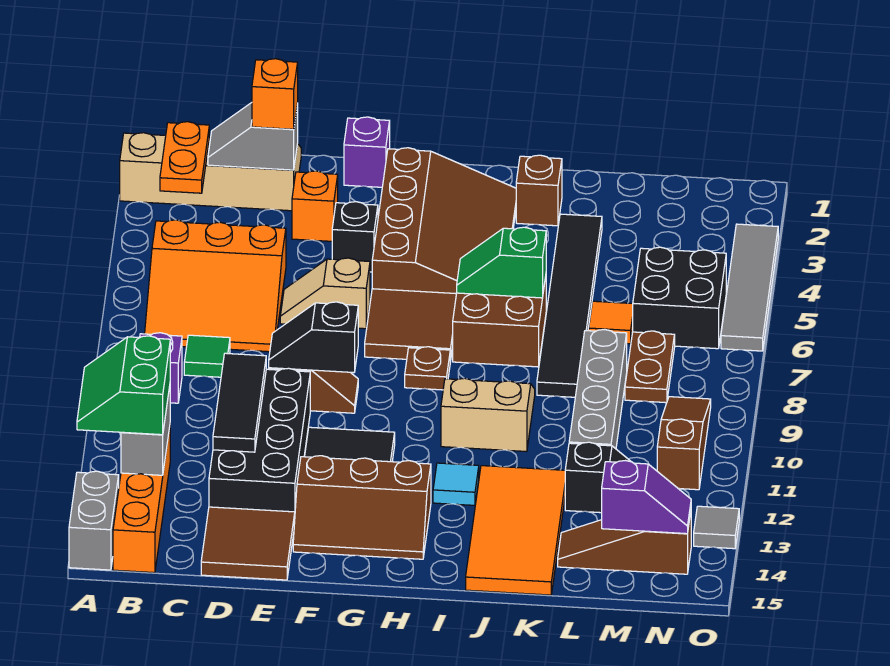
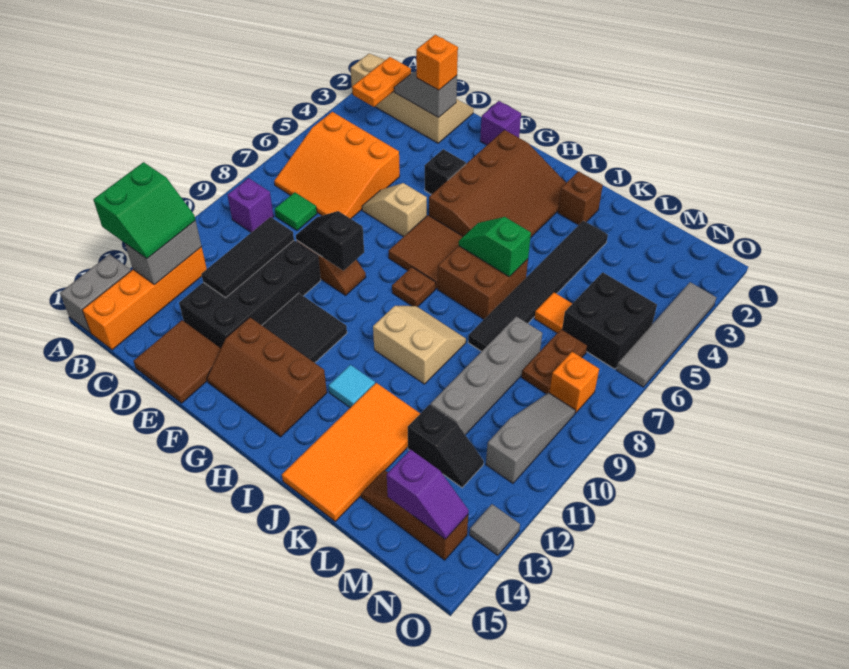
green slope A12:B13 level 3 top B -> green slope A12:B13 level 3 top A
orange brick E3 level 1 -> orange brick N8 level 1
brown slope N9:N11 level 1 top 11 -> grey slope N9:N11 level 1 top 11

